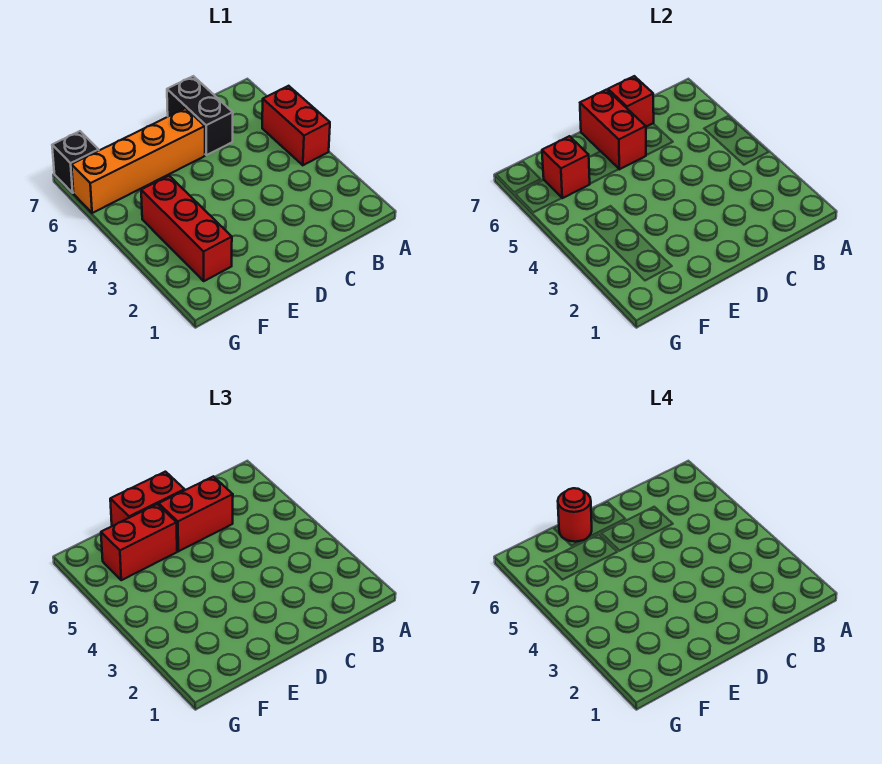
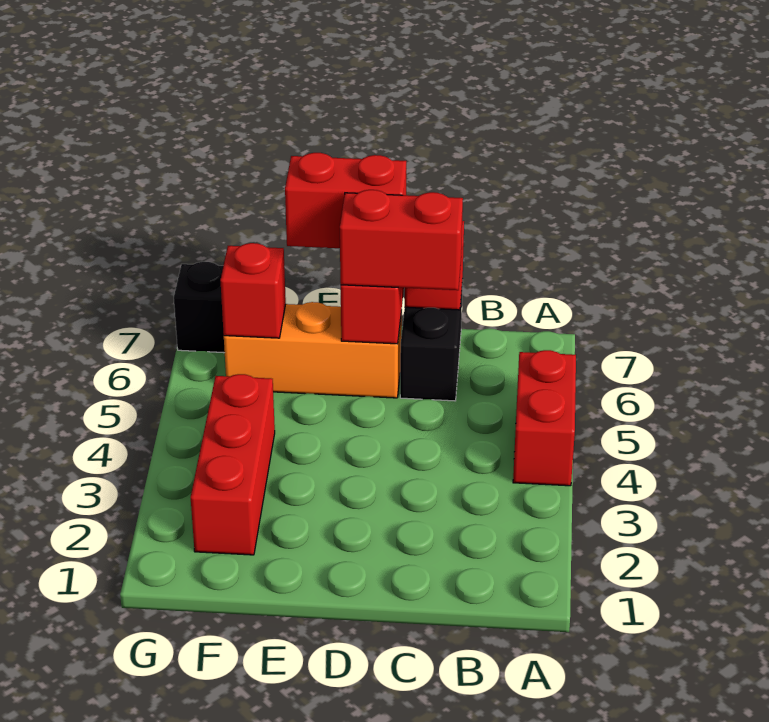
orange brick D6:G6 level 1 -> orange brick D6:F6 level 1
red brick E6:F6 level 3 -> none
red round brick E7 level 4 -> none

